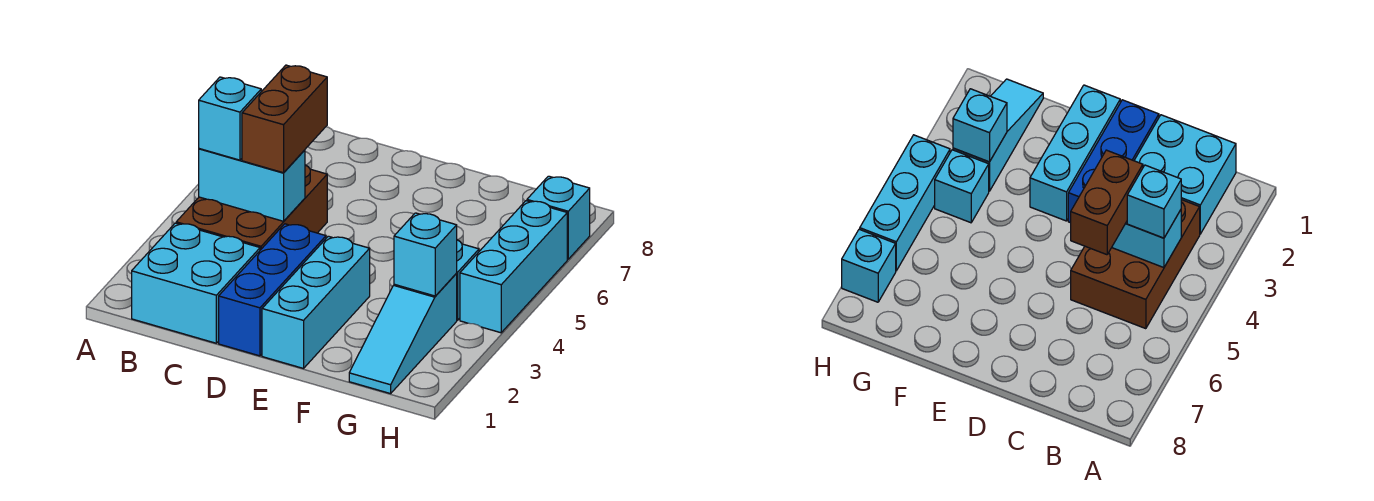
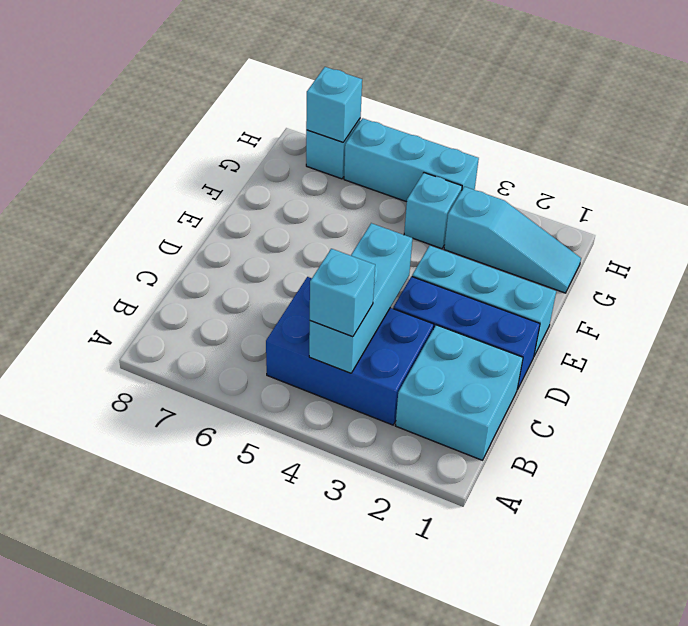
brown brick B3:C5 level 1 -> blue brick B3:C5 level 1
cyan brick B4:C4 level 2 -> cyan brick B4:D4 level 2
brown brick C4:C5 level 3 -> none
cyan brick G3 level 2 -> cyan brick H7 level 2

